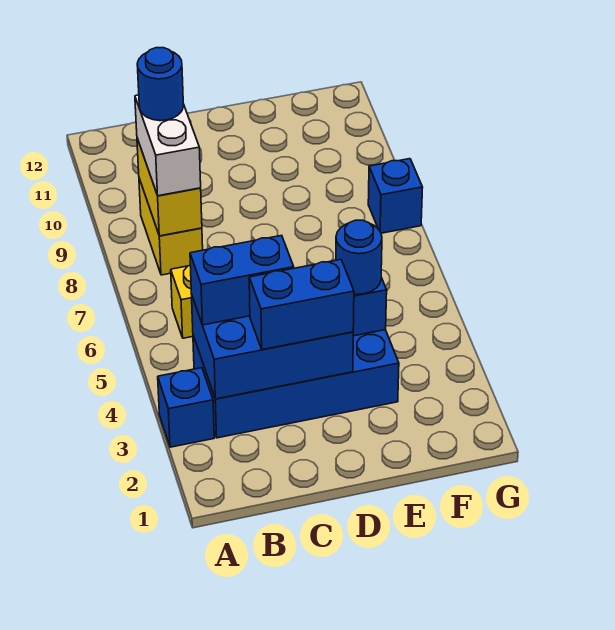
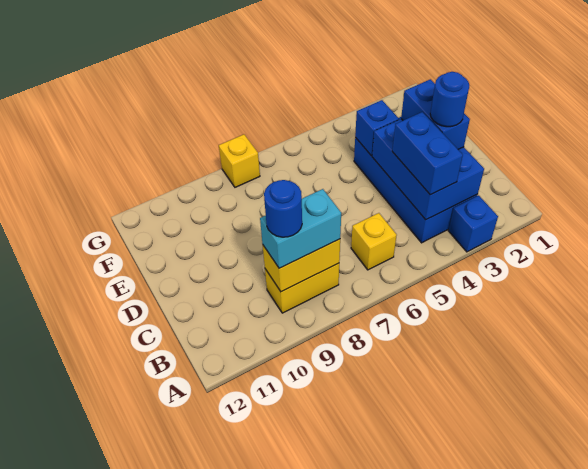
white brick B8:B9 level 3 -> cyan brick B8:B9 level 3
blue round brick E4 level 3 -> blue round brick C3 level 4
blue brick G8 level 1 -> yellow brick G8 level 1

